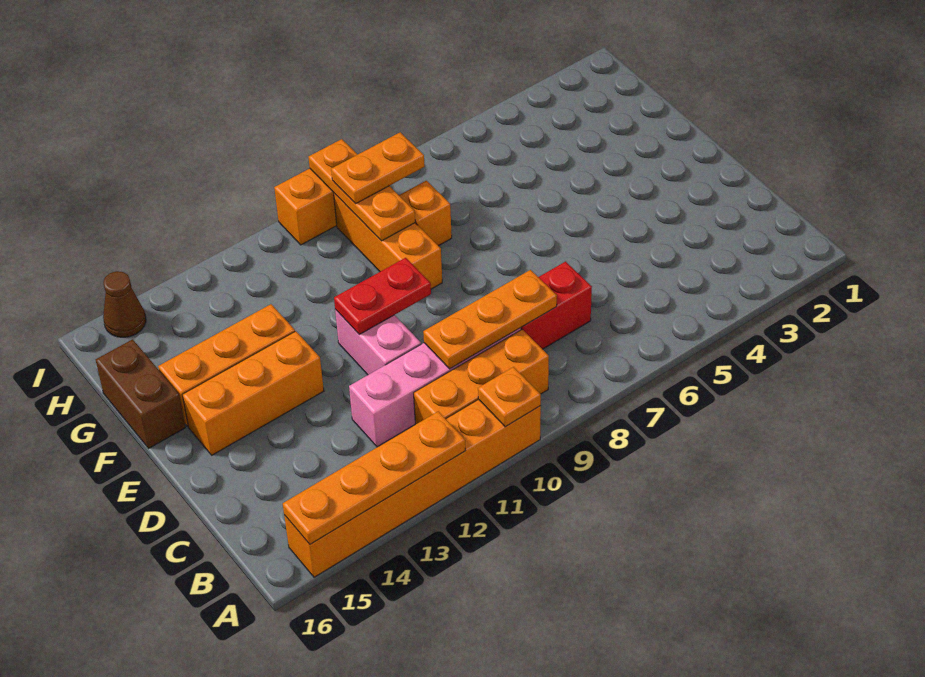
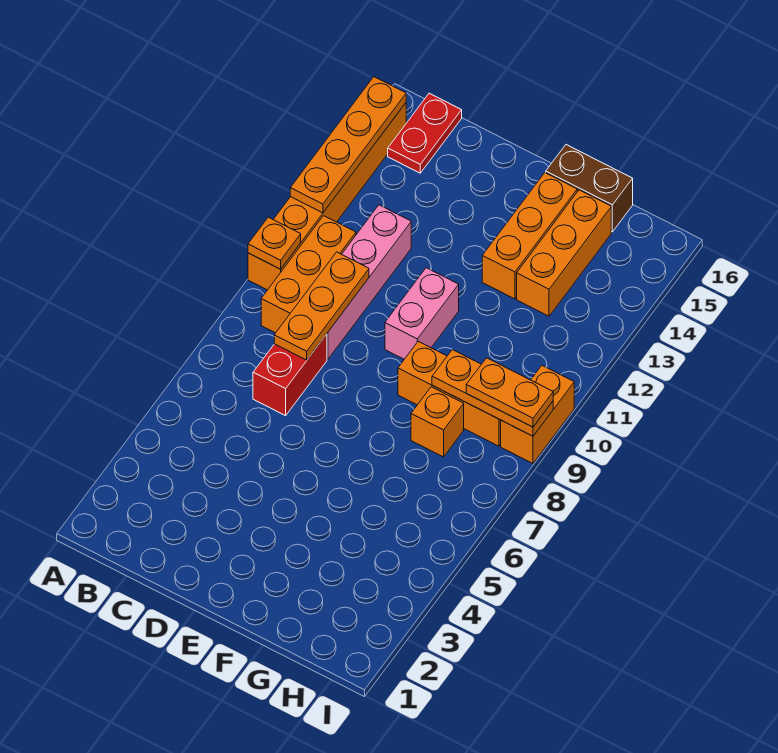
pink brick D11:E11 level 1 -> pink brick E10:E11 level 1
red plate E10:E11 level 2 -> red plate B15:B16 level 1
orange brick E13:E15 level 1 -> orange brick G13:G15 level 1
orange plate H8:H9 level 3 -> orange plate H9:I9 level 3
brown cone I15 level 1 -> none

